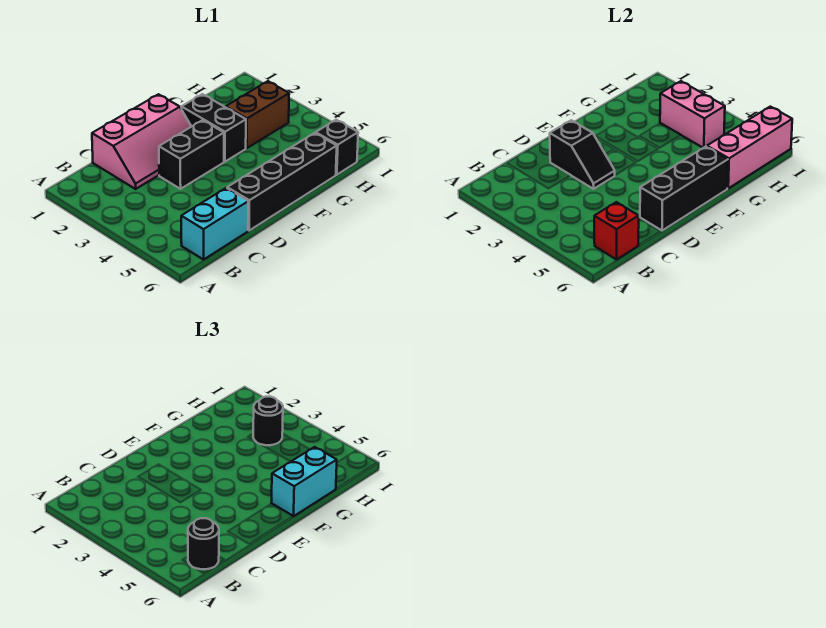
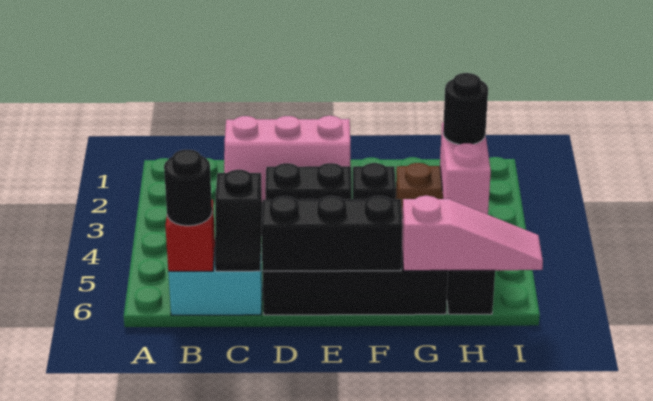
black slope D2:D3 level 2 top 2 -> black slope C5:C6 level 2 top 5
black brick F2:F3 level 1 -> black brick F3 level 1
cyan brick F6:G6 level 3 -> none
pink brick G6:I6 level 2 -> pink slope G6:I6 level 2 top G

